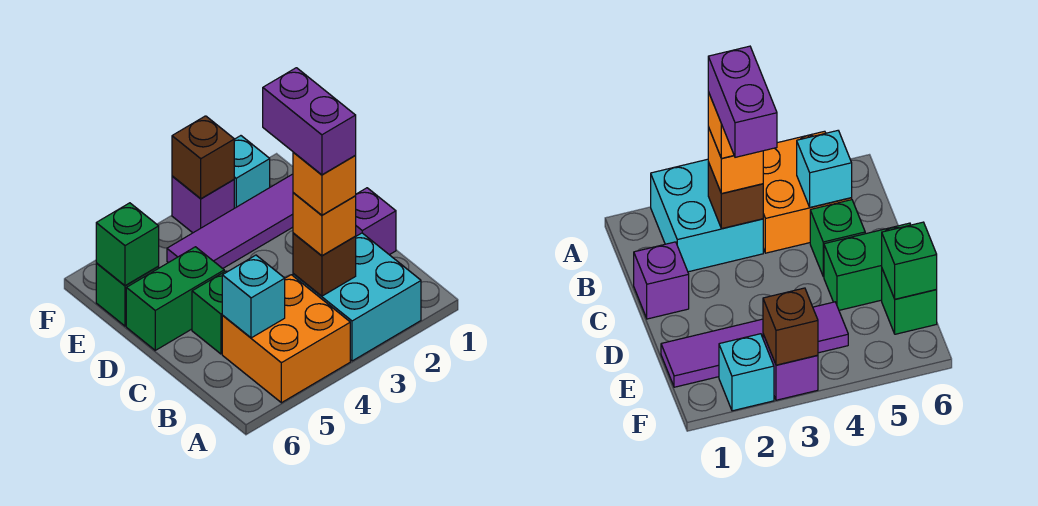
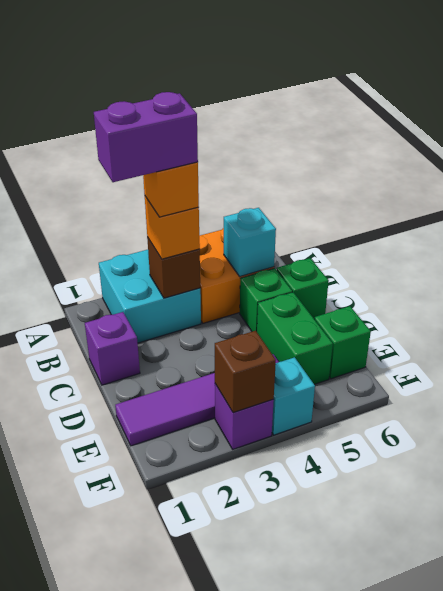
purple brick B3:C3 level 5 -> purple brick B2:B3 level 5
green brick D5:D6 level 1 -> green brick D5:E5 level 1
green brick E6 level 2 -> green brick C6 level 1
cyan brick F2 level 1 -> cyan brick F4 level 1

